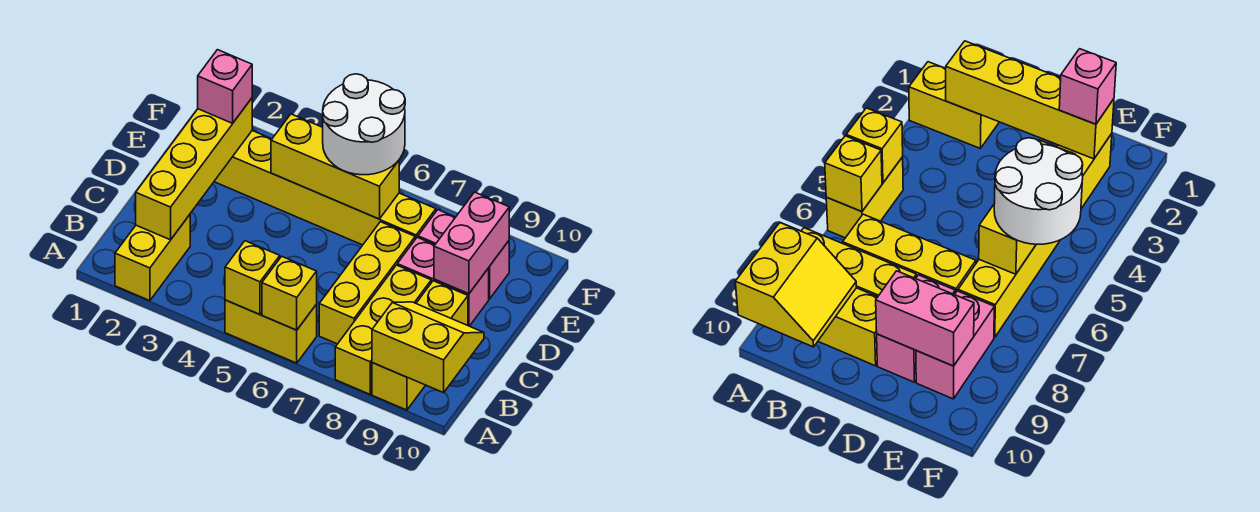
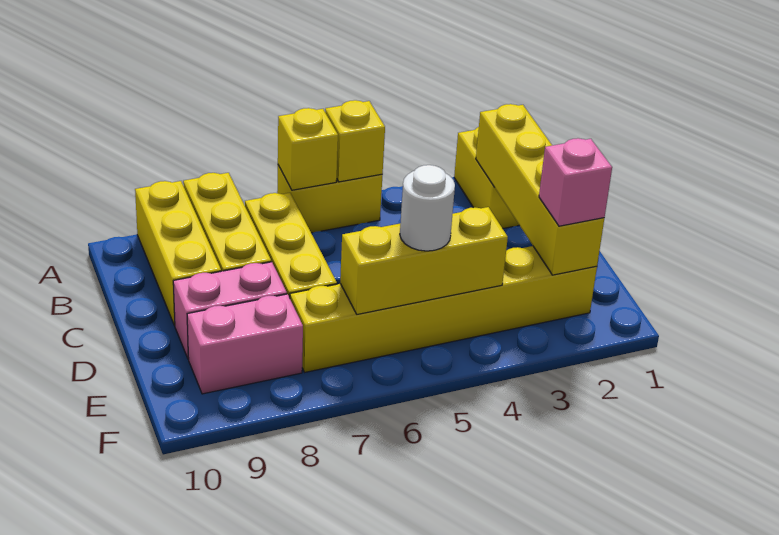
yellow slope A9:B10 level 2 top A -> none
pink brick D9:E9 level 2 -> none
white round brick E5:F6 level 3 -> white round brick E5 level 3

